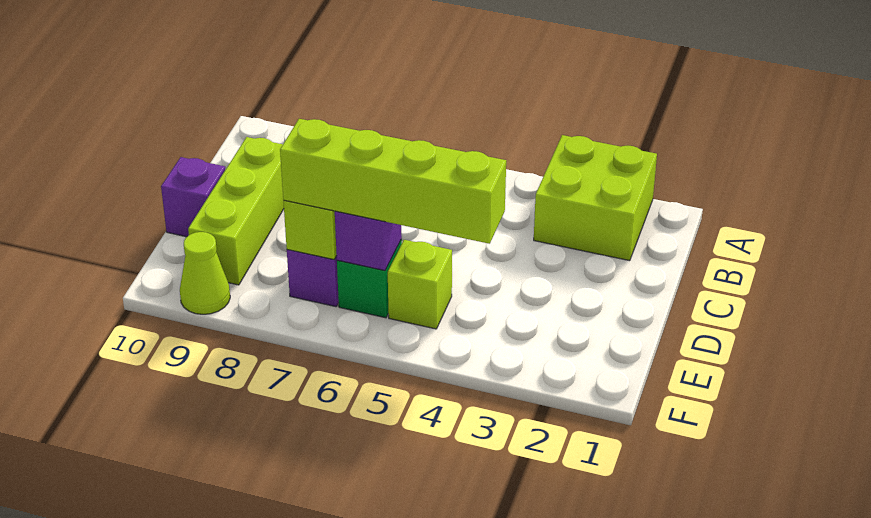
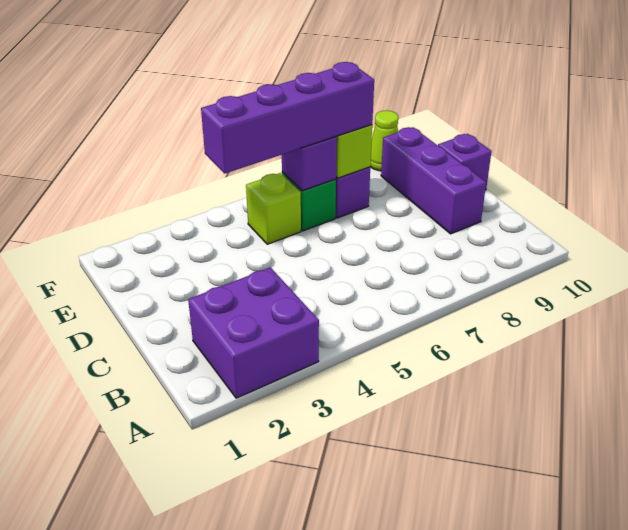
lime brick A2:B3 level 1 -> purple brick A2:B3 level 1
lime brick C9:E9 level 1 -> purple brick C9:E9 level 1
lime brick E4:E7 level 3 -> purple brick E4:E7 level 3

